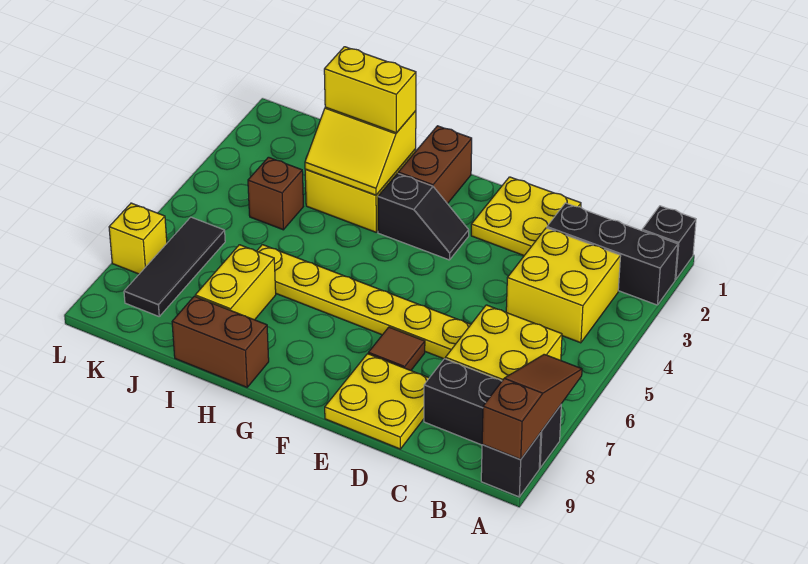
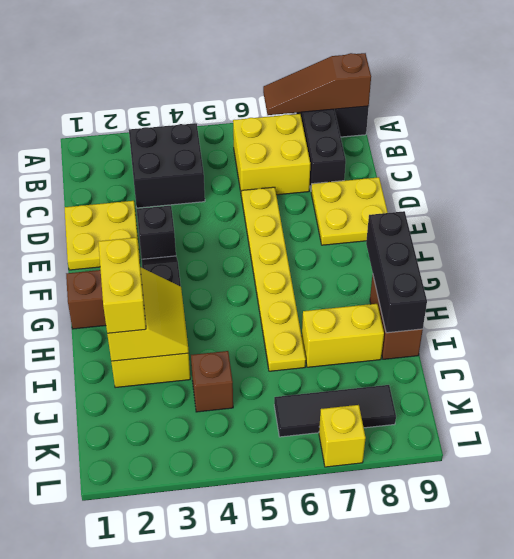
black brick A1 level 1 -> black brick E3 level 1
black brick A2:C2 level 1 -> black brick G9:I9 level 2
yellow brick B3:C4 level 1 -> black brick B3:C4 level 1
brown tile E7 level 1 -> none

